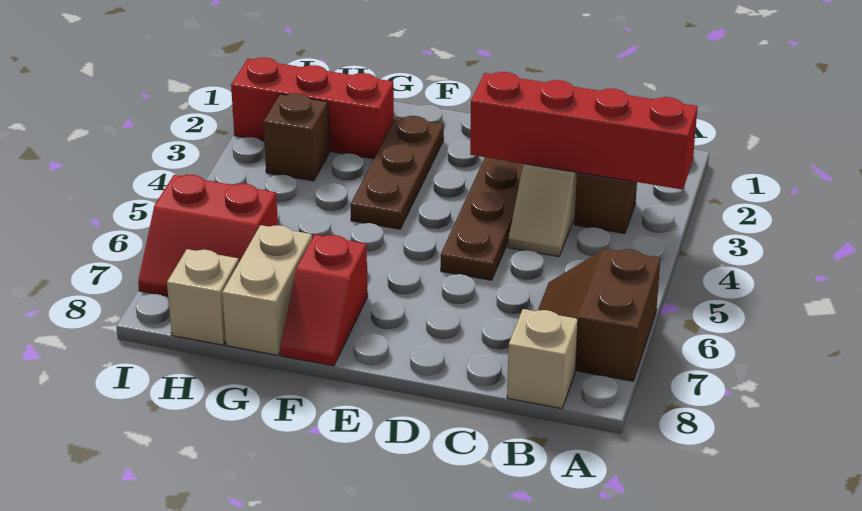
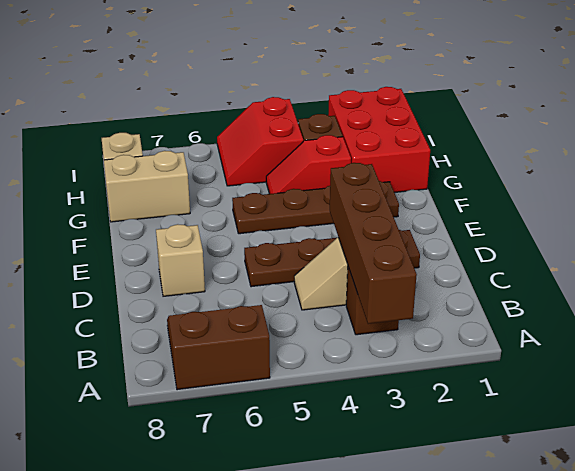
red brick A3:D3 level 2 -> brown brick A3:D3 level 2
tan brick B8 level 1 -> tan brick D7 level 1
brown plate F2:F4 level 1 -> brown plate F2:F5 level 1
red slope F7:F8 level 1 top 7 -> red slope G3:G4 level 1 top 3
red brick G2:I2 level 1 -> red brick G1:I2 level 1
red slope H6:I7 level 1 top 6 -> red slope H4:I5 level 1 top 4

